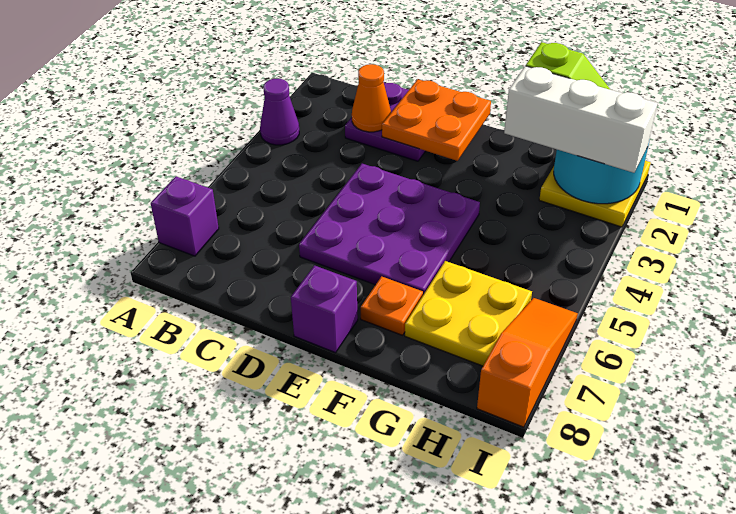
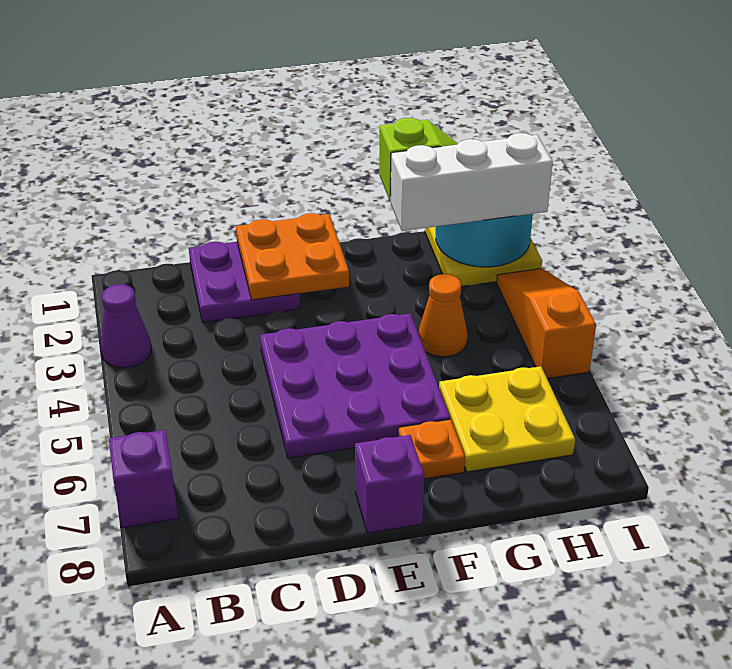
orange cone C2 level 2 -> orange cone G4 level 1
orange slope I6:I8 level 1 top 8 -> orange slope I3:I5 level 1 top 5

